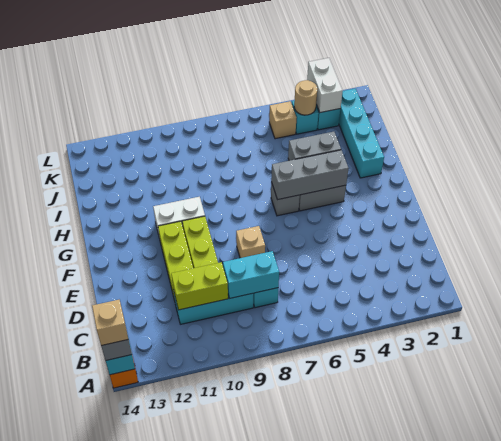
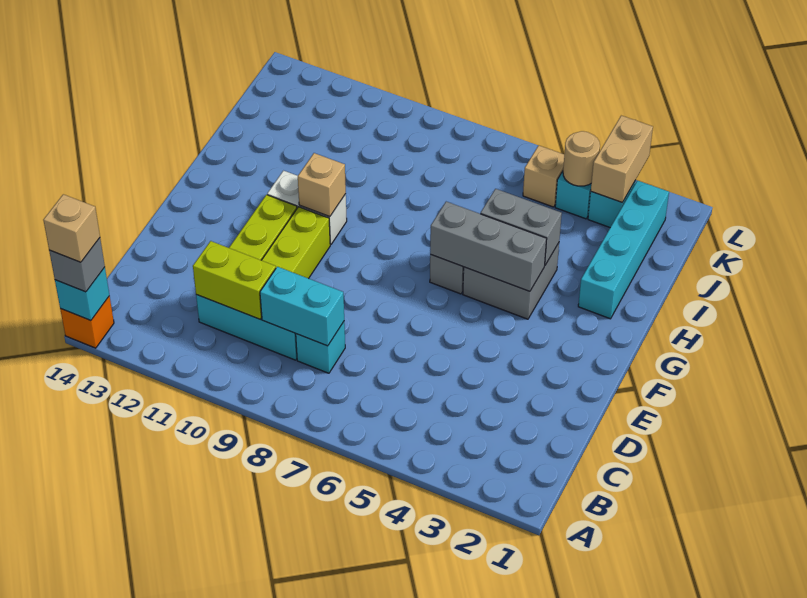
tan brick E8 level 1 -> tan brick G10 level 2
white brick K3:L3 level 2 -> tan brick K3:L3 level 2

